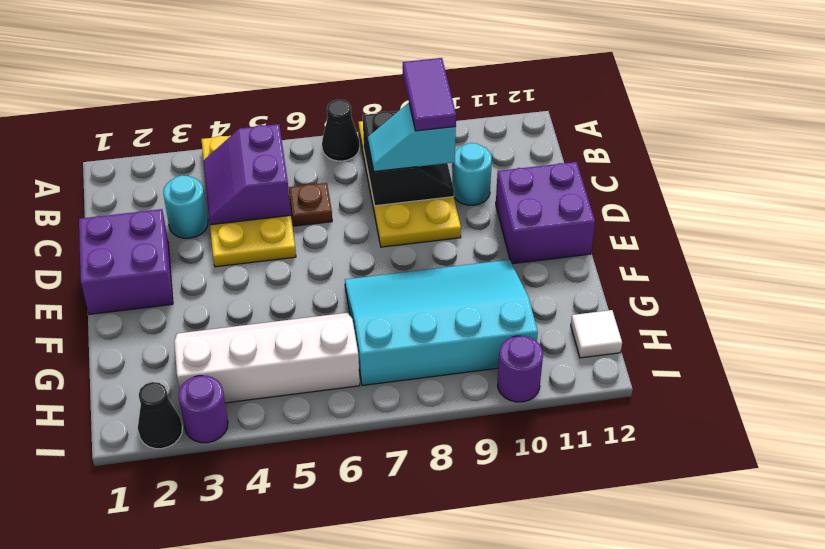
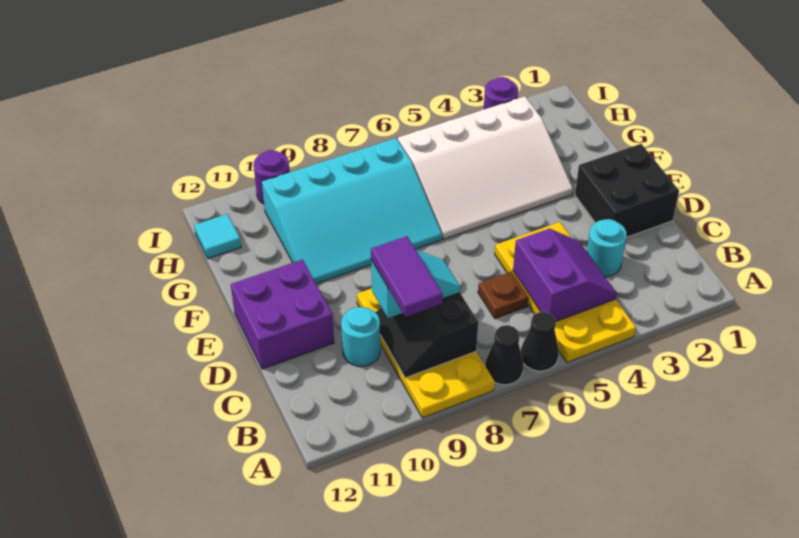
purple brick D1:E2 level 1 -> black brick D1:E2 level 1
white slope G3:H6 level 1 top H -> white slope F3:H6 level 1 top H
white tile H12 level 1 -> cyan tile H12 level 1
black cone I2 level 1 -> black cone A6 level 1

